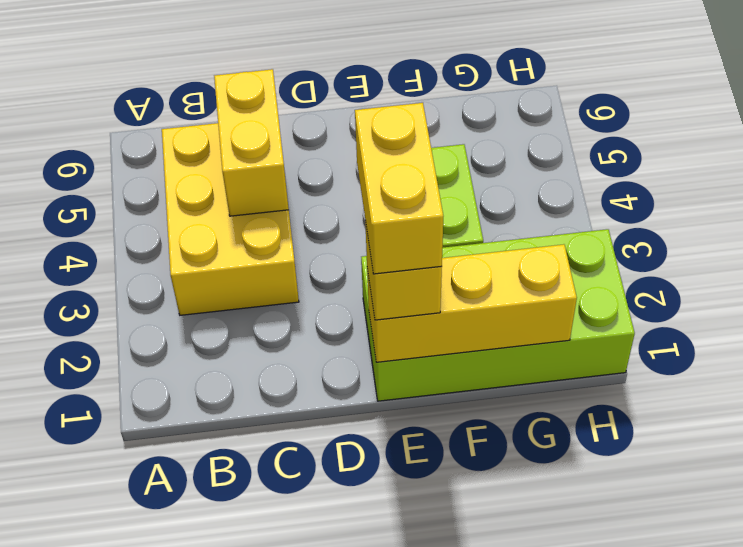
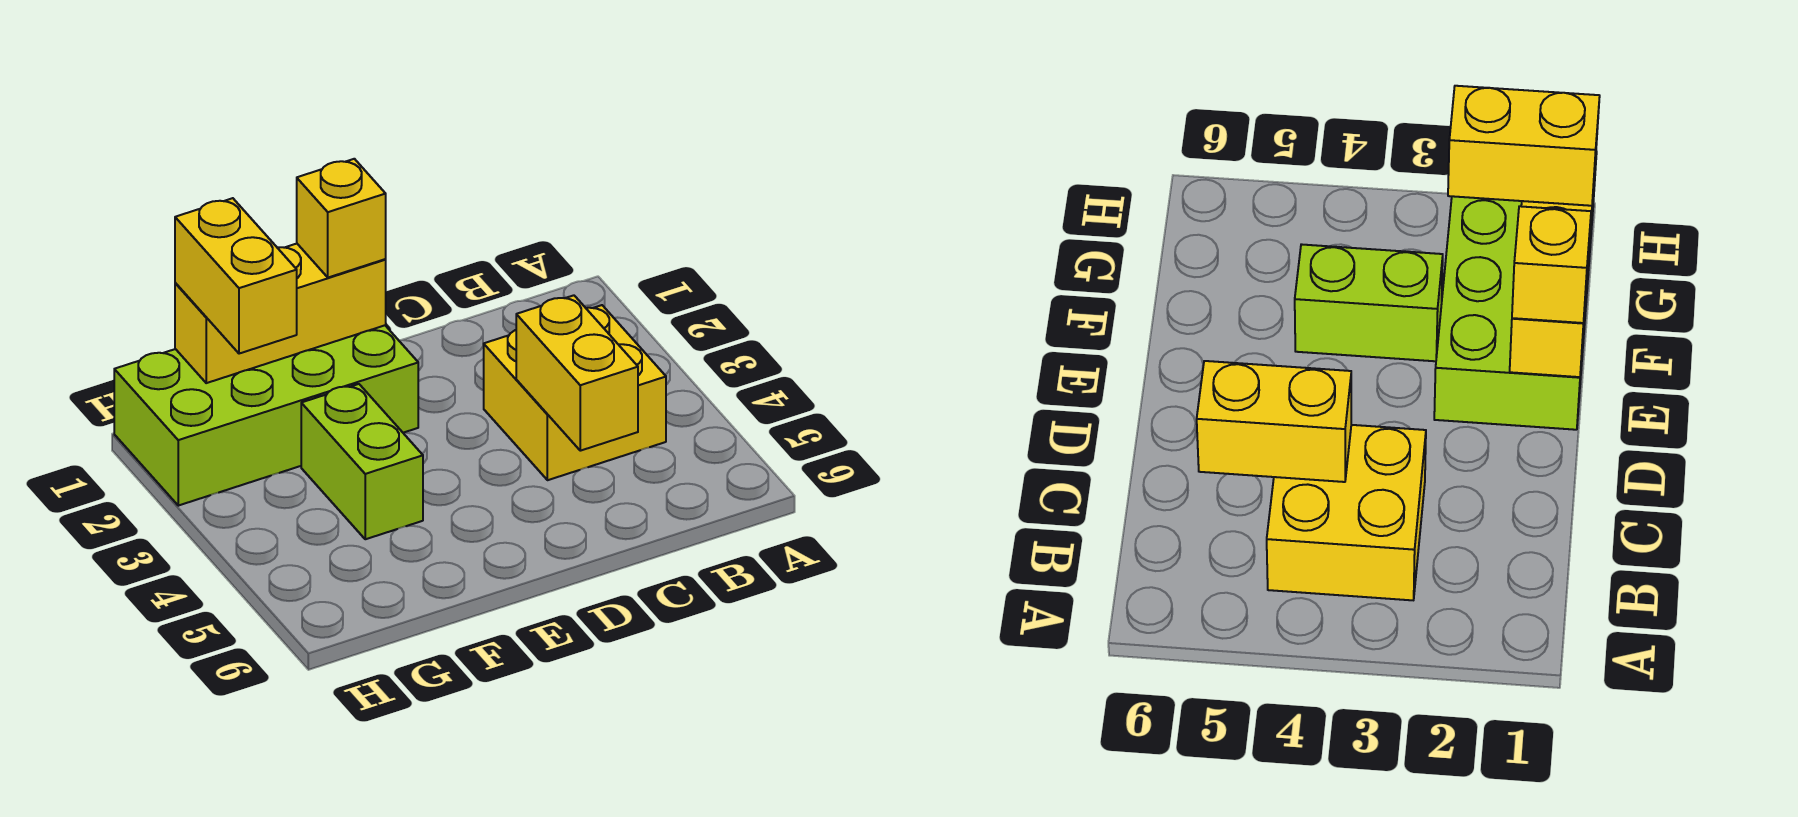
yellow brick B3:C5 level 1 -> yellow brick B3:C4 level 1
yellow brick E1:E2 level 4 -> yellow brick G1:G2 level 3

